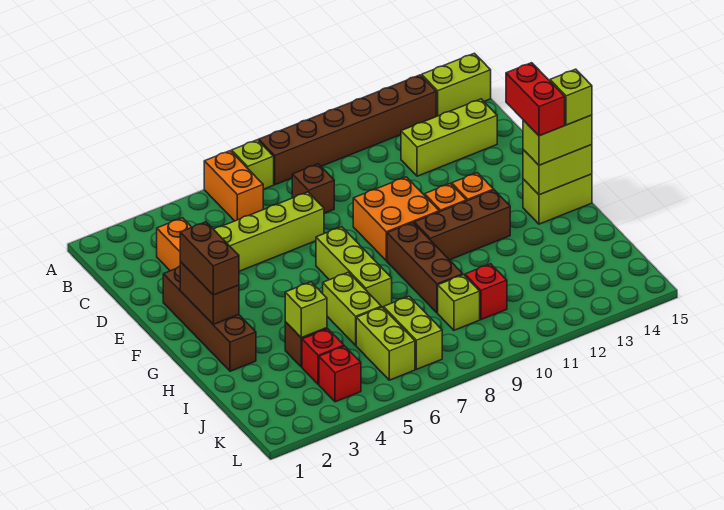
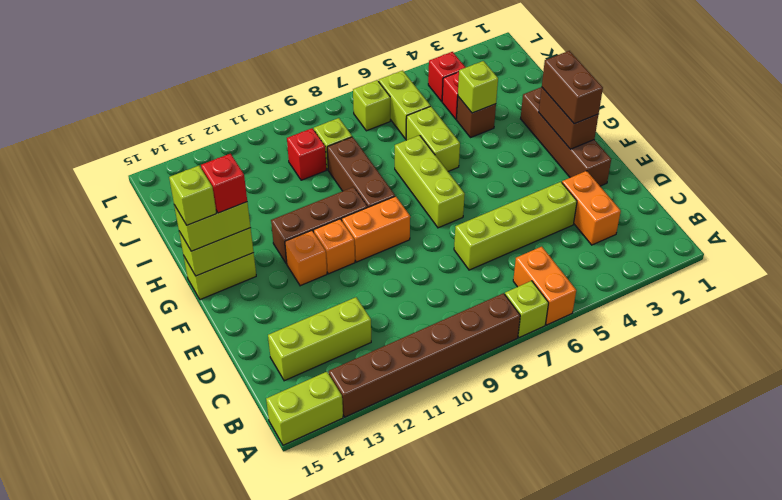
brown brick C8 level 1 -> none
orange brick E9:F10 level 1 -> orange brick F9:F10 level 1
red brick F14:G14 level 4 -> red brick G14 level 4
lime brick J7:K7 level 1 -> lime brick K7 level 1

